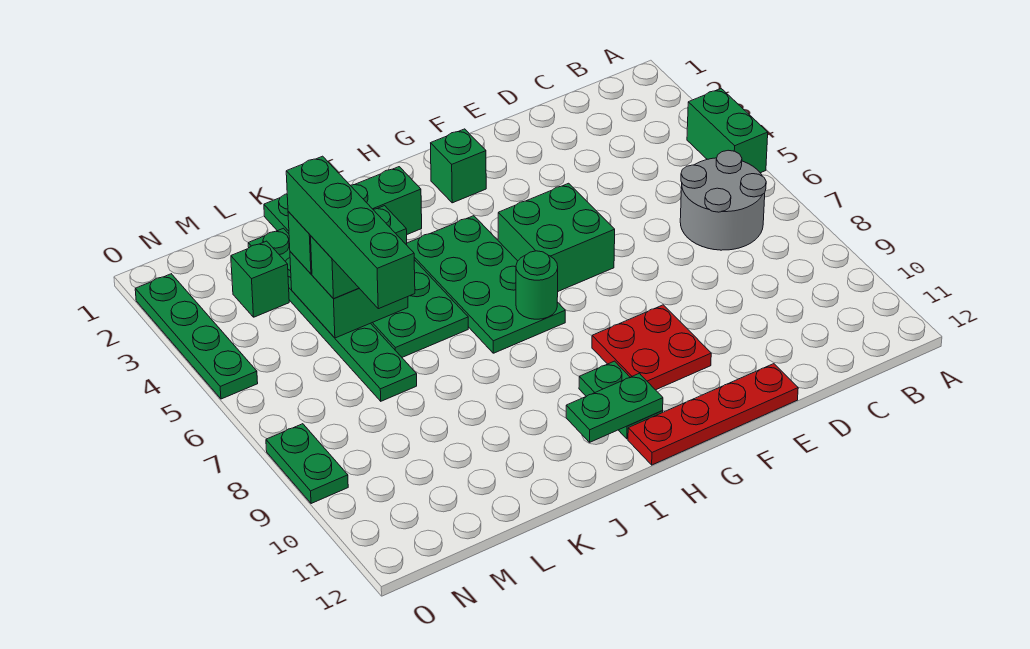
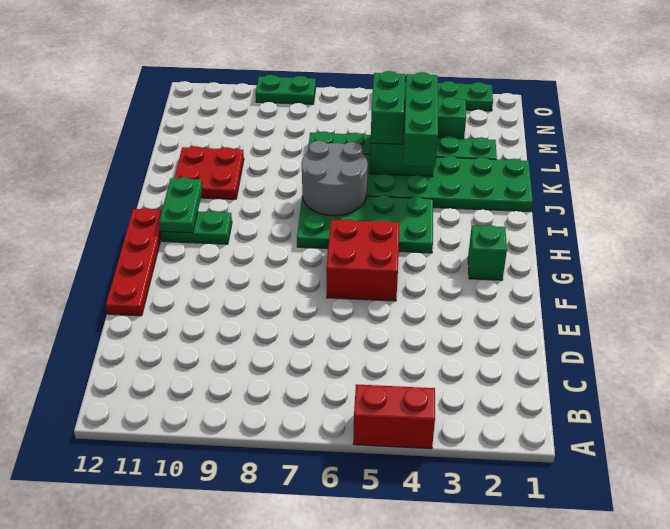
green brick A4:A5 level 1 -> red brick A4:A5 level 1
grey round brick B6:C7 level 1 -> grey round brick I6:J7 level 2
green brick F5:G6 level 1 -> red brick F5:G6 level 1
red plate F9:G10 level 1 -> red plate J10:K11 level 1
green round brick H7 level 2 -> none
green brick L4:L7 level 4 -> none

